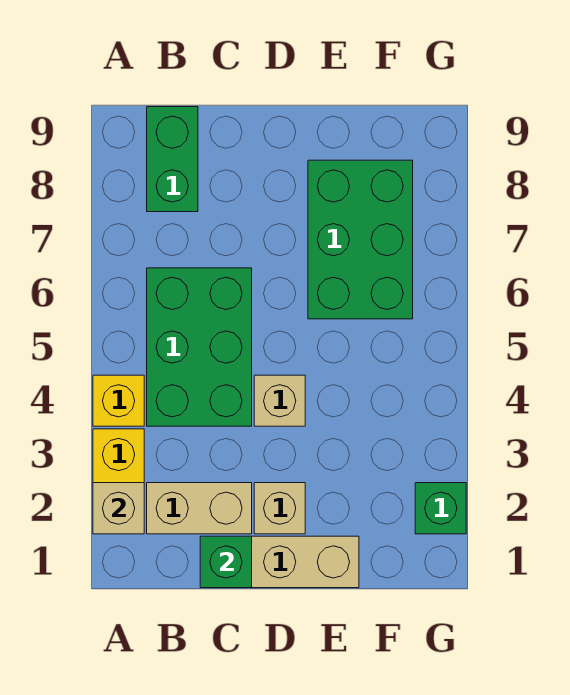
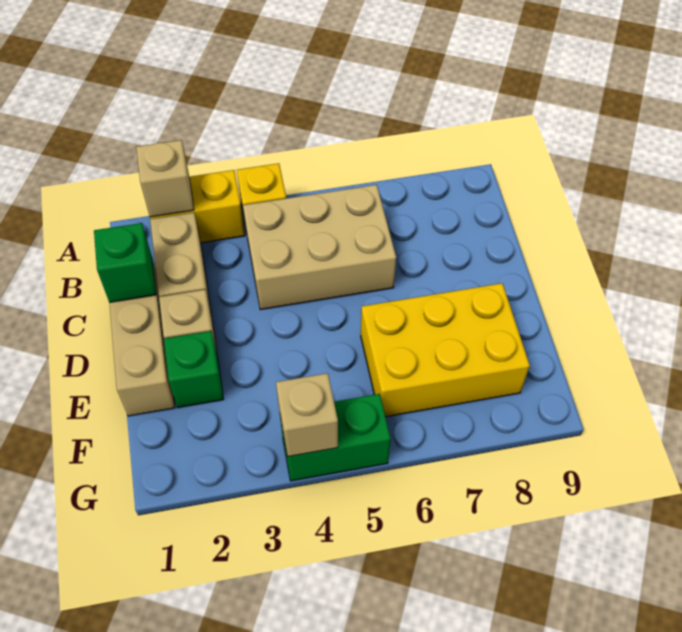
green brick B4:C6 level 1 -> tan brick B4:C6 level 1
green brick B8:B9 level 1 -> green brick G4:G5 level 1
tan brick D4 level 1 -> tan brick G4 level 2
green brick E6:F8 level 1 -> yellow brick E6:F8 level 1
green brick G2 level 1 -> green brick E2 level 1

